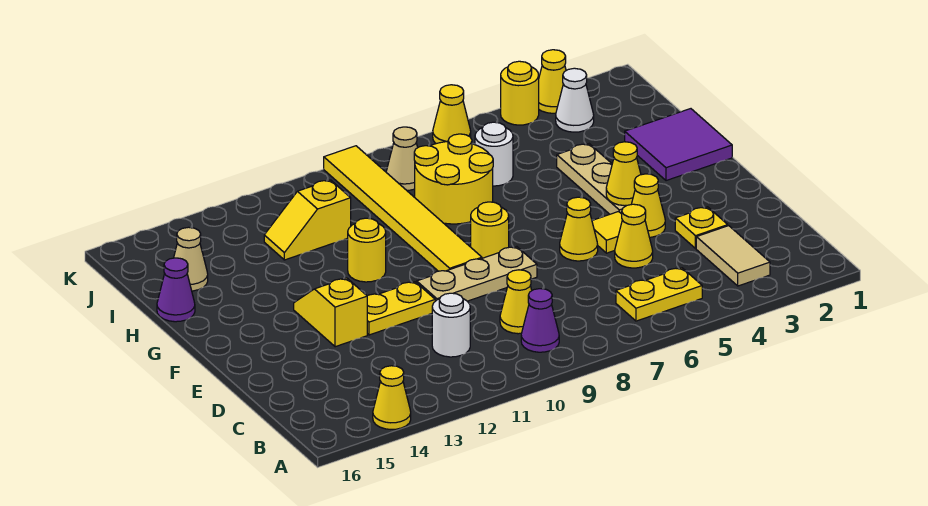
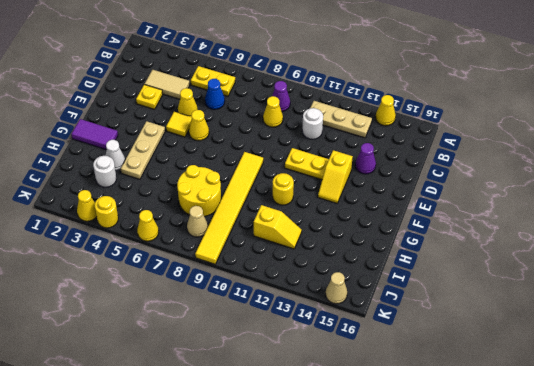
tan tile B3:C3 level 1 -> tan tile C3:C4 level 1
none -> blue cone C6 level 1
yellow cone E4 level 1 -> none
tan plate E8:E10 level 1 -> tan plate B11:B13 level 1
yellow cone F4 level 2 -> none
yellow round brick F8 level 1 -> none
purple tile G1:H2 level 1 -> purple tile G1:G2 level 1
purple cone H16 level 1 -> purple cone D14 level 1
white round brick I6 level 1 -> white round brick I3 level 1
tan cone I15 level 1 -> tan cone K15 level 1
white cone J3 level 1 -> white cone H3 level 1

